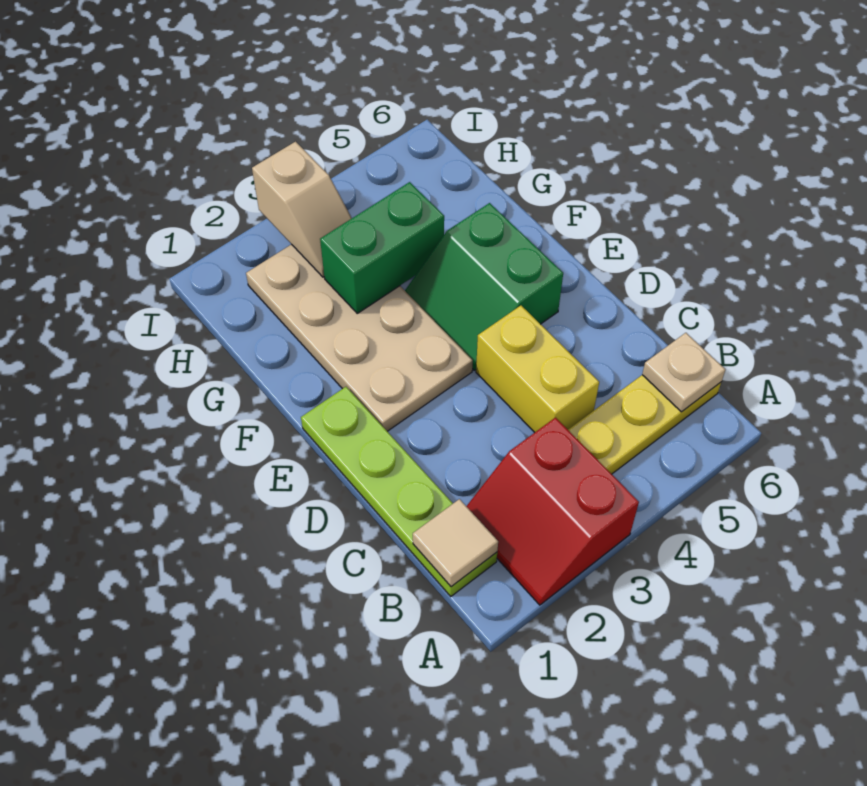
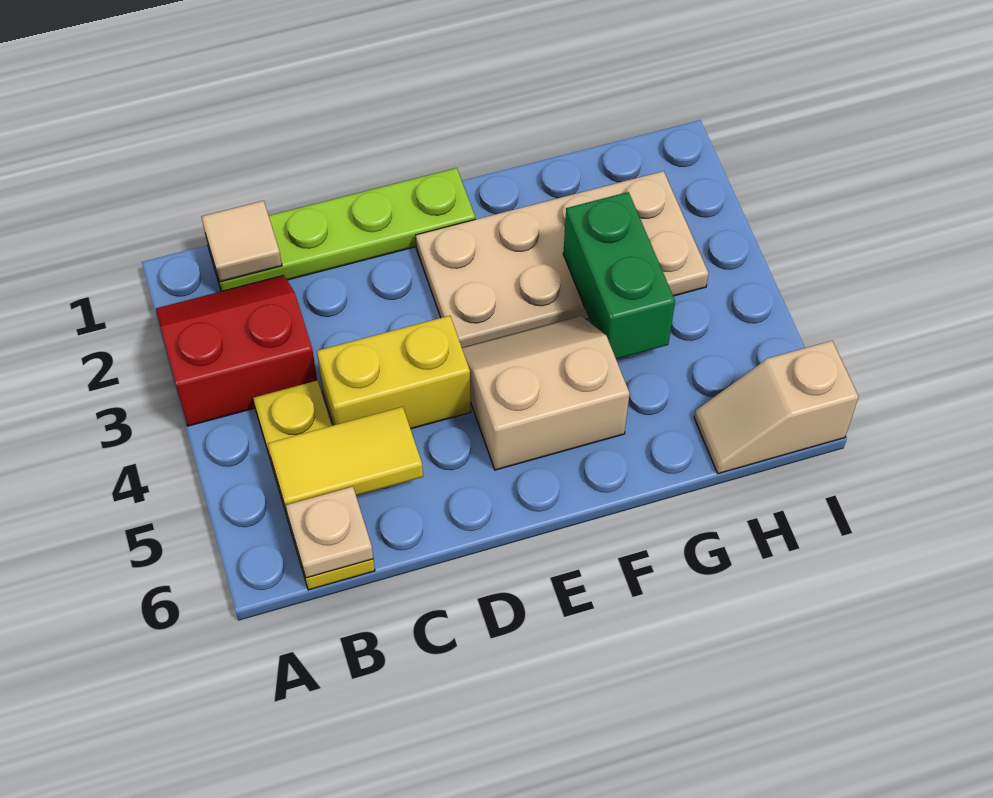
none -> yellow tile B5:C5 level 2
green slope E4:F5 level 1 top 5 -> tan slope E4:F5 level 1 top 5
tan slope H3:I3 level 2 top I -> tan slope H6:I6 level 1 top I

